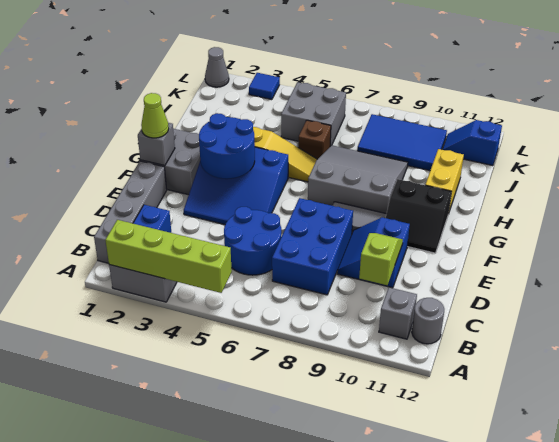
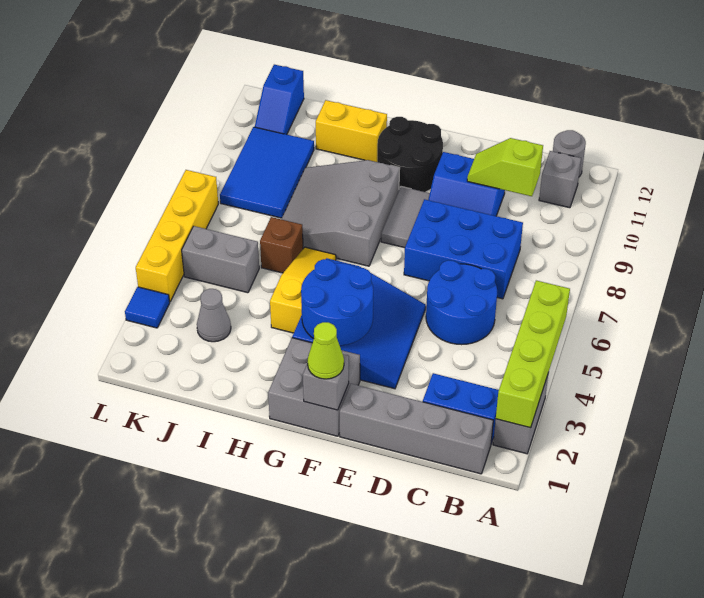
black slope F10:G11 level 1 top G -> black round brick F10:G11 level 1
grey brick J5:K6 level 1 -> grey brick J5:K5 level 1
grey cone L1 level 1 -> grey cone J3 level 1
none -> yellow brick L4:L7 level 1

